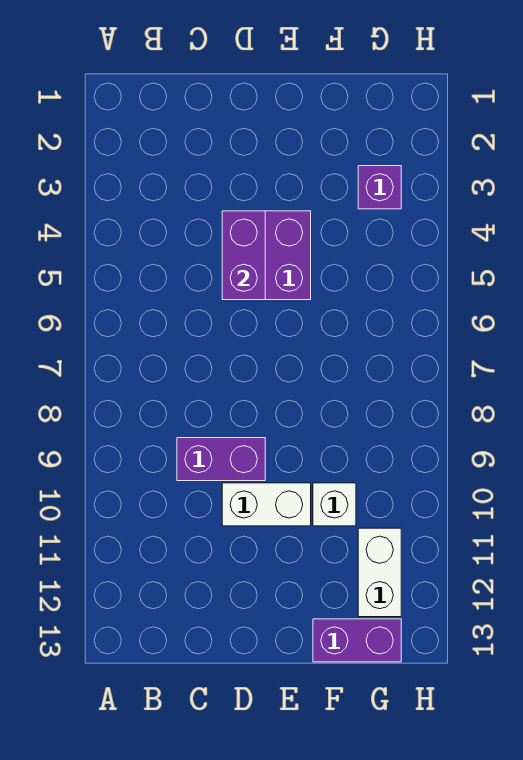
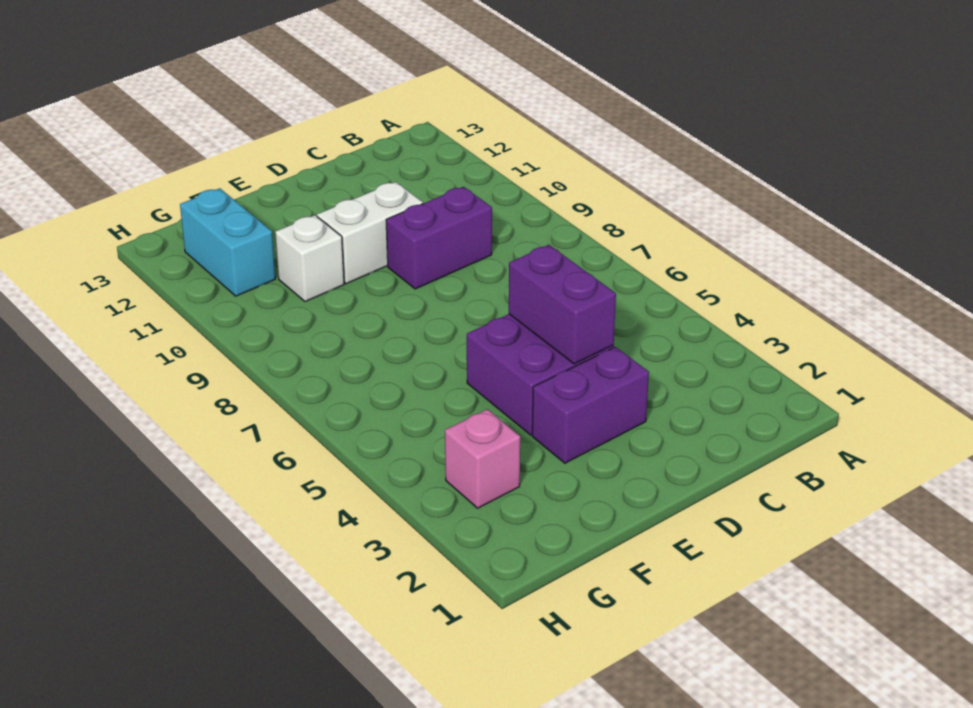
purple brick F13:G13 level 1 -> purple brick D3:E3 level 1
purple brick G3 level 1 -> pink brick G3 level 1
white brick G11:G12 level 1 -> cyan brick G11:G12 level 1

